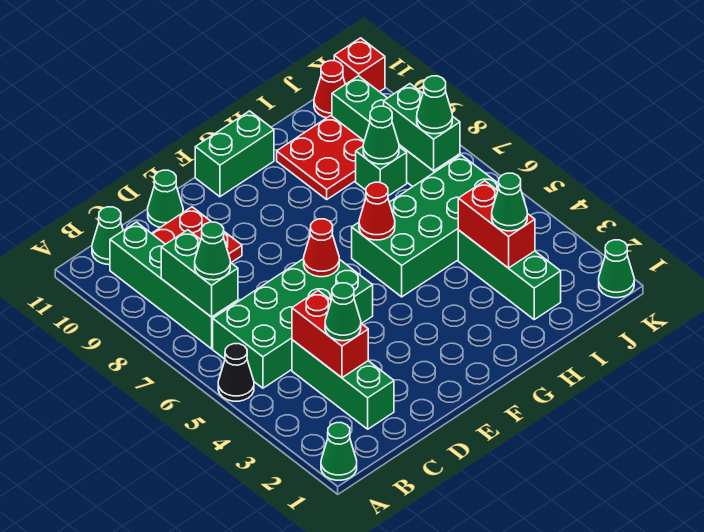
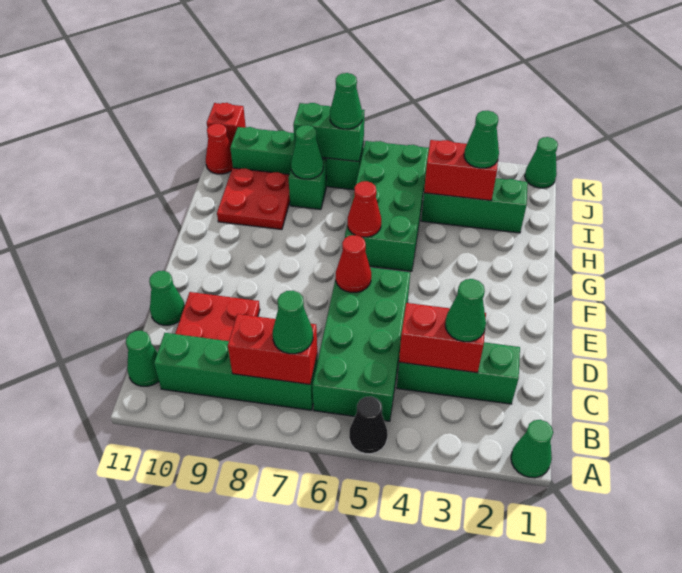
green brick B7:B8 level 2 -> red brick B7:B8 level 2
green brick F11:G11 level 1 -> none

